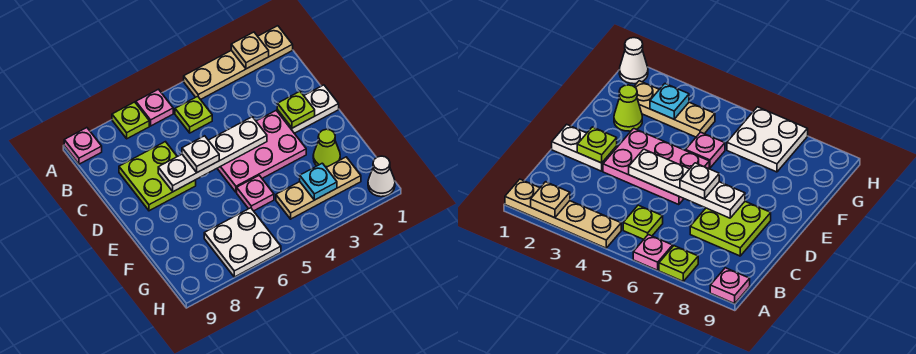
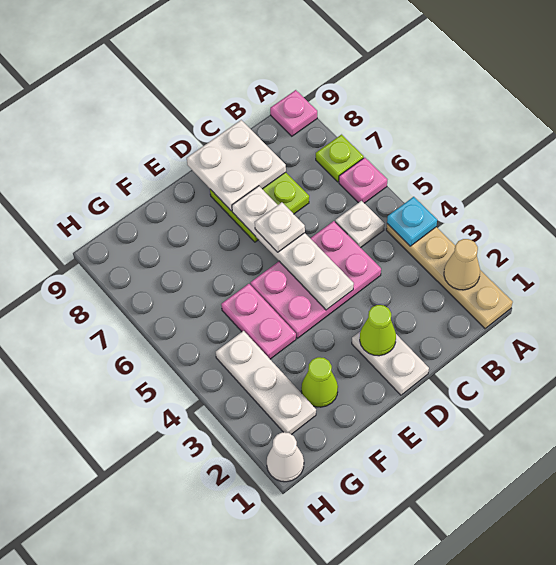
tan plate A2 level 2 -> tan cone A2 level 2
lime plate B5 level 1 -> white plate B5 level 1
lime plate D2 level 2 -> lime cone D2 level 2
pink plate D3:E5 level 1 -> pink plate C4:E5 level 1
pink plate F5 level 1 -> pink plate F4:F5 level 1
tan plate G2:G4 level 1 -> white plate G2:G4 level 1
cyan plate G3 level 2 -> cyan plate A4 level 2
white plate G6:H7 level 1 -> white plate C8:D9 level 2

